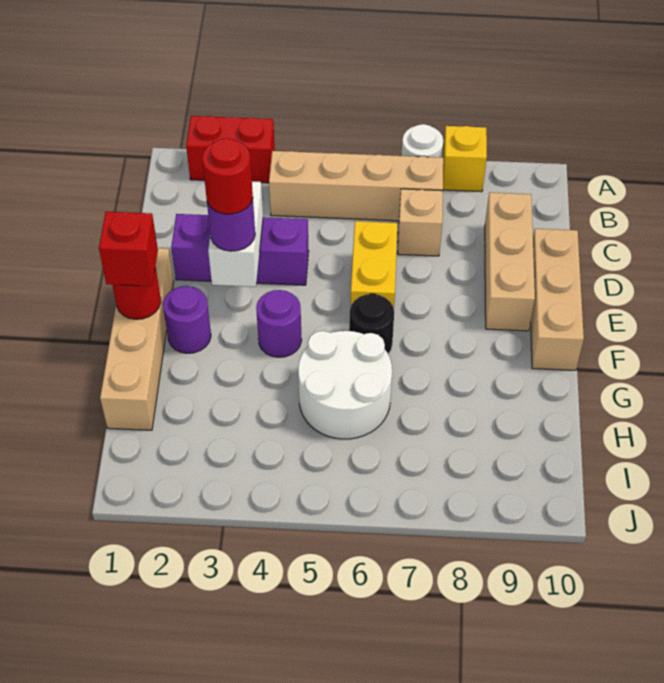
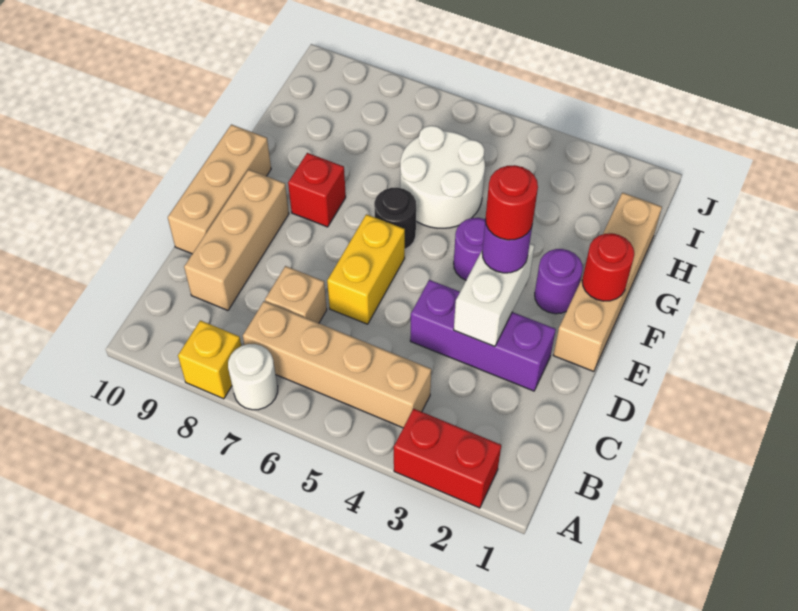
red brick F1 level 3 -> red brick F8 level 1

